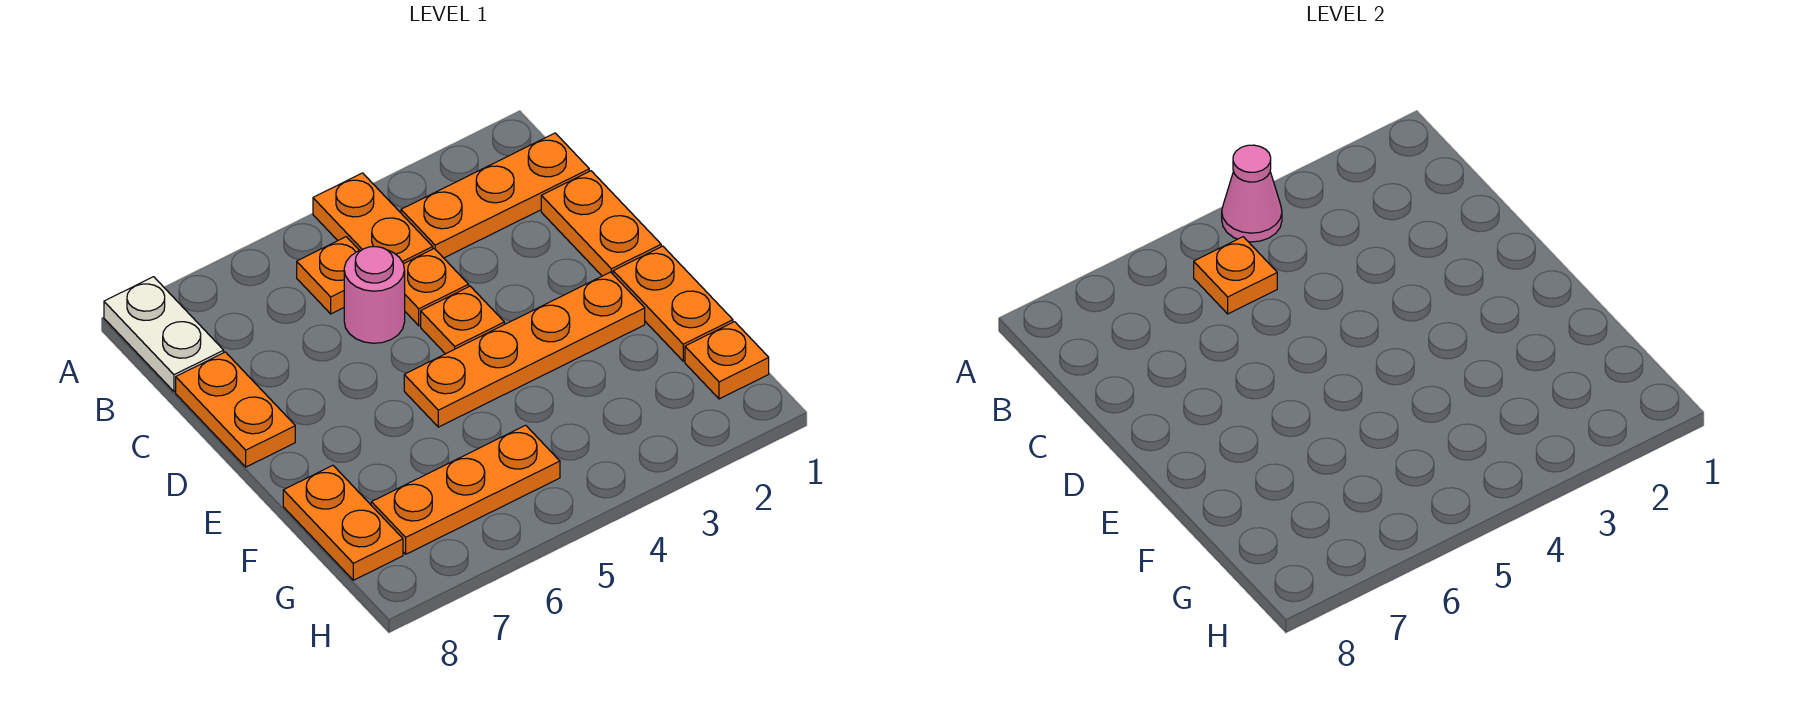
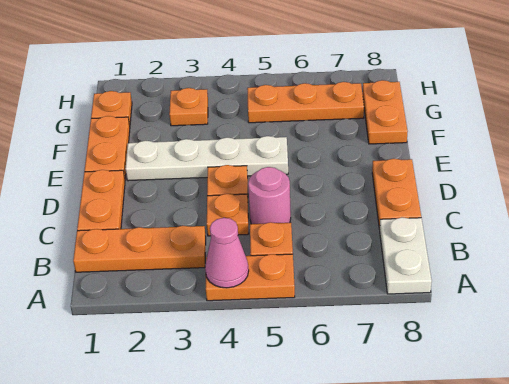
orange plate A4:B4 level 1 -> orange plate A4:A5 level 1
orange plate B5 level 2 -> orange plate G3 level 1
orange plate E2:E5 level 1 -> white plate E2:E5 level 1

